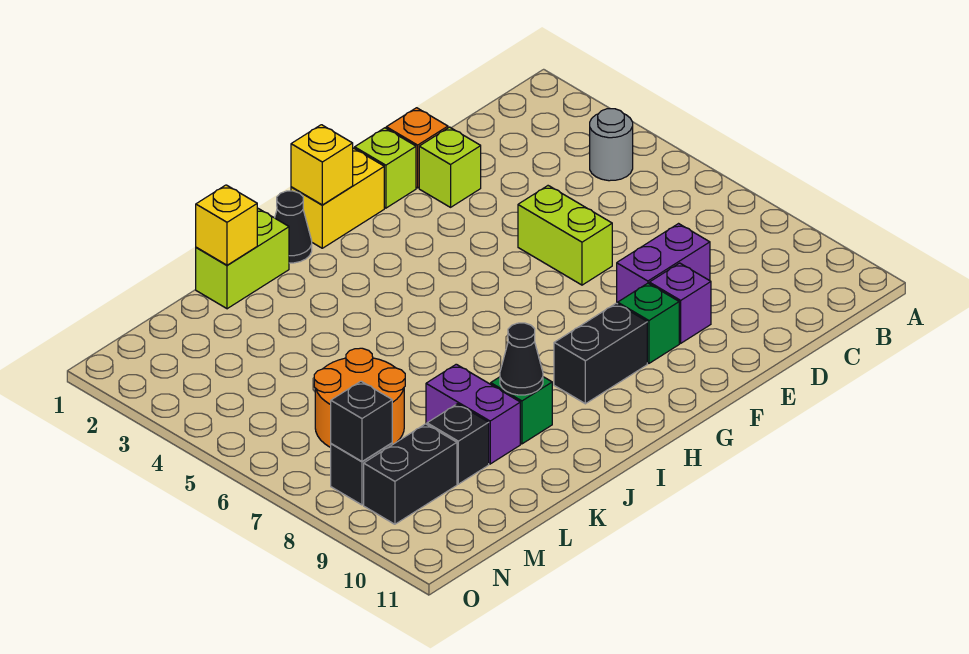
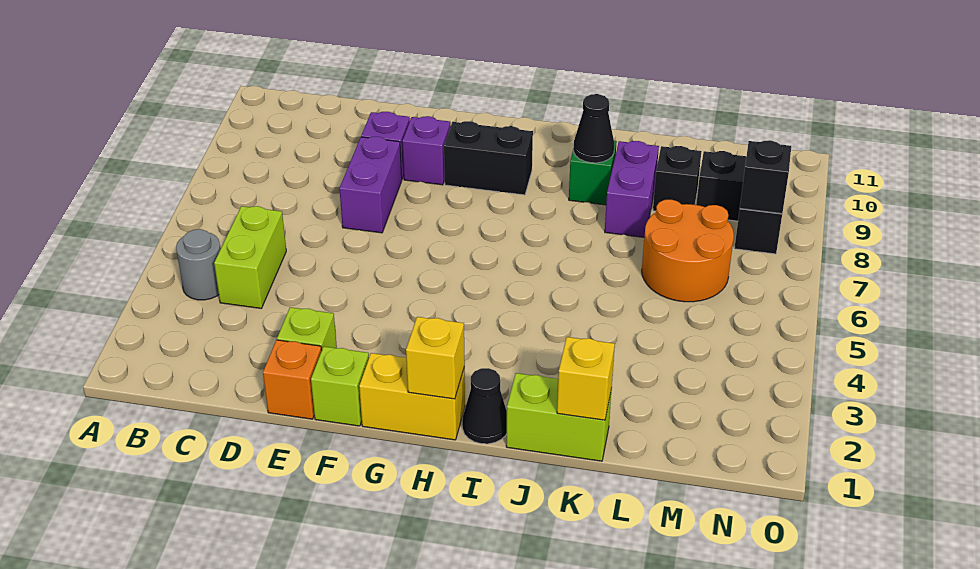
purple brick D8:E8 level 1 -> purple brick E7:E8 level 1
lime brick E5:E6 level 1 -> lime brick C4:C5 level 1
green brick F9 level 1 -> purple brick F9 level 1

